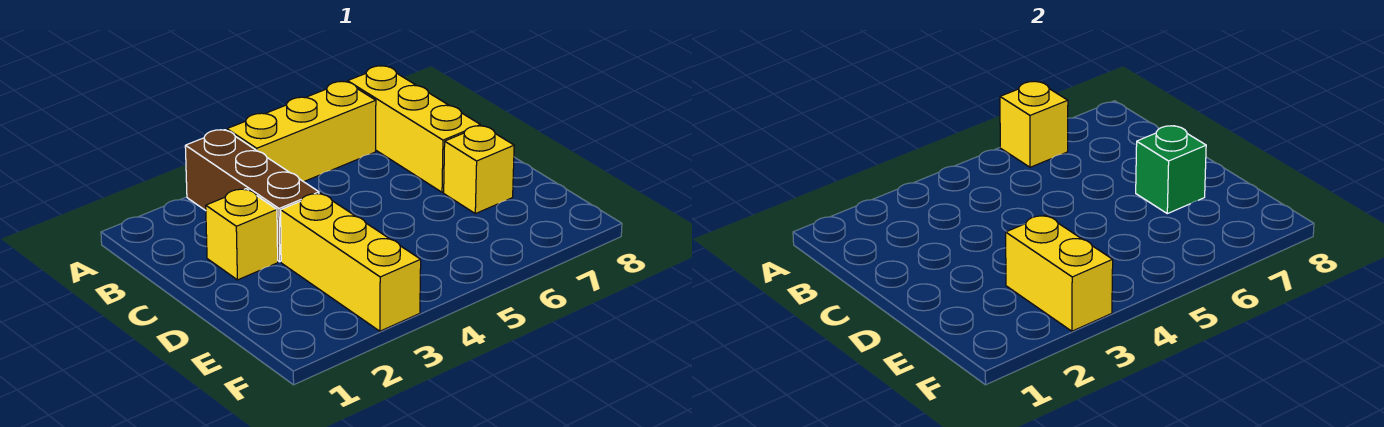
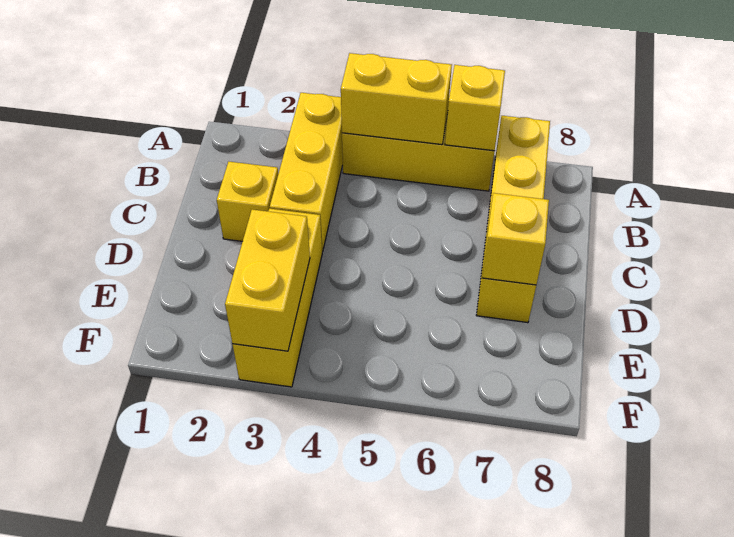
brown brick A3:C3 level 1 -> yellow brick A3:C3 level 1
none -> yellow brick A4:A5 level 2
green brick D7 level 2 -> yellow brick D7 level 2

